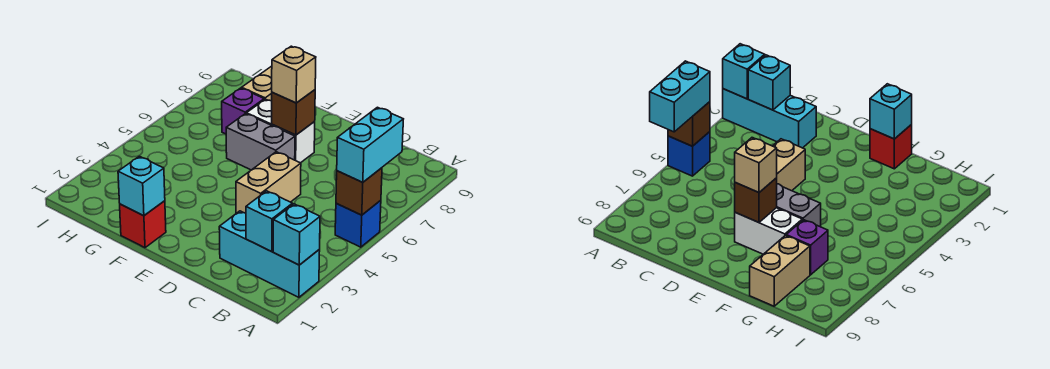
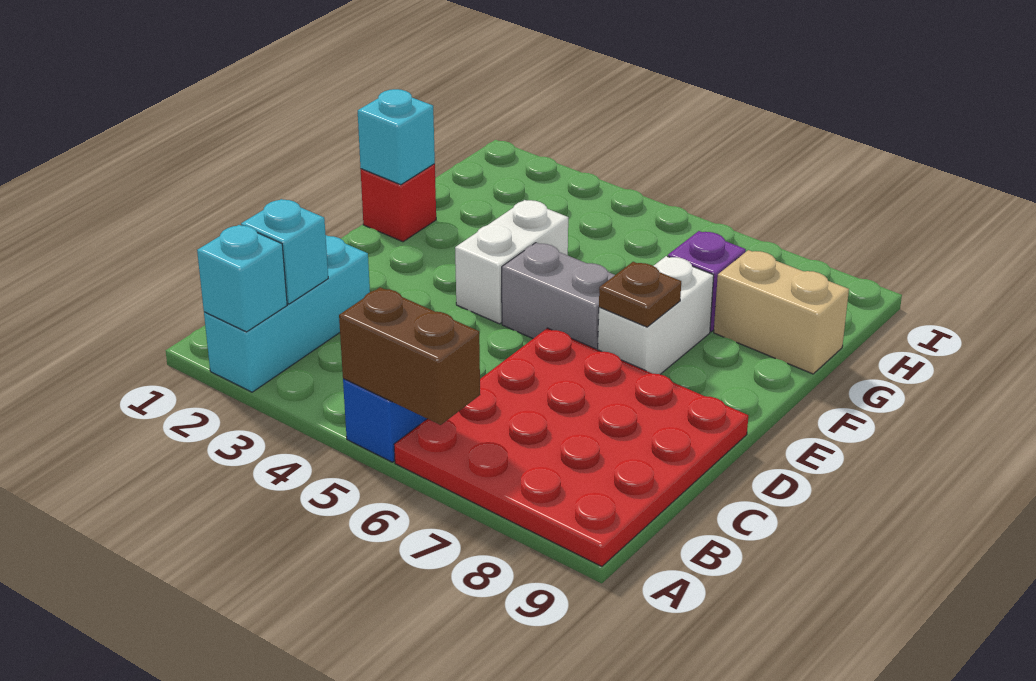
brown brick A5 level 2 -> brown brick A5:A6 level 2
cyan brick A5:A6 level 3 -> none
none -> red plate A6:D9 level 1
tan brick D4:D5 level 1 -> none
none -> white brick E4:F4 level 1
grey brick E6:F6 level 1 -> grey brick E5:E6 level 1
brown brick E7 level 2 -> brown plate E7 level 2
tan brick E7 level 3 -> none

